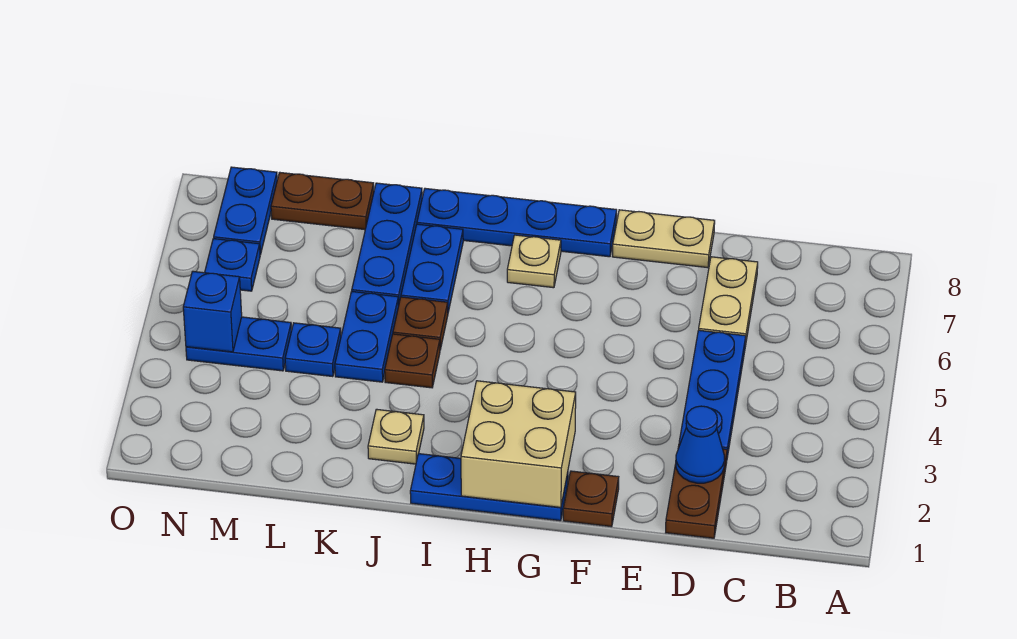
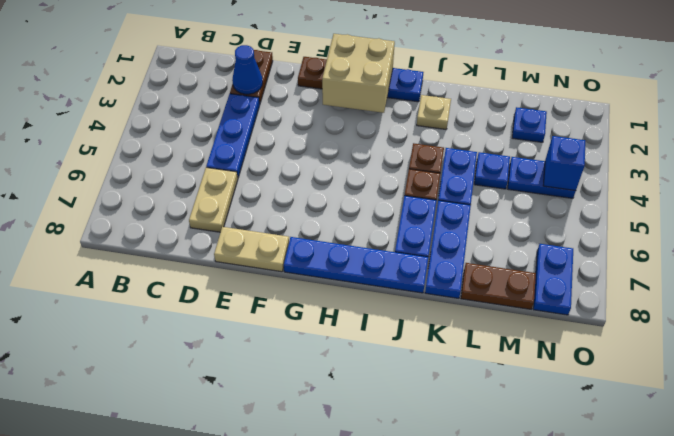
tan plate H7 level 1 -> none
blue plate N6 level 1 -> blue plate M2 level 1

